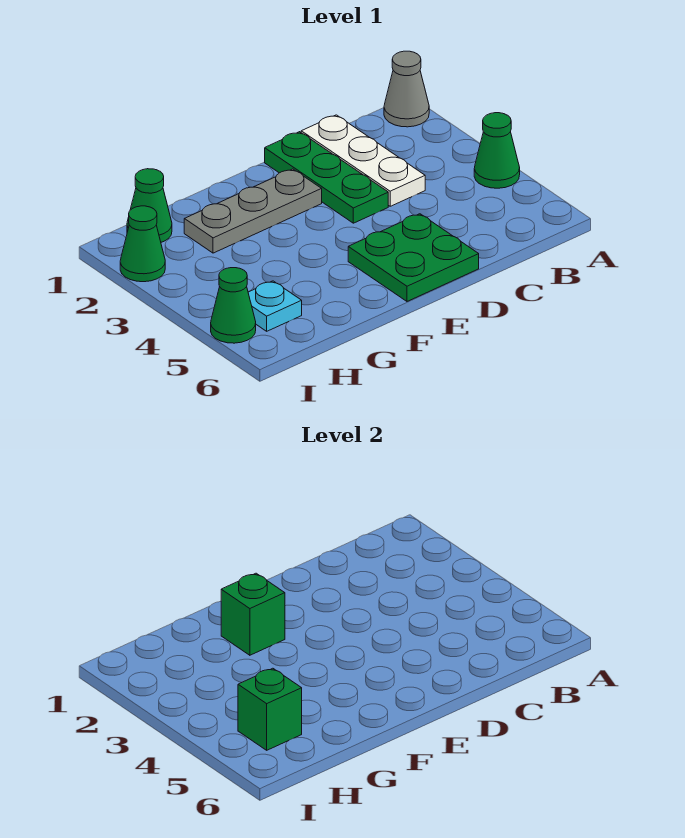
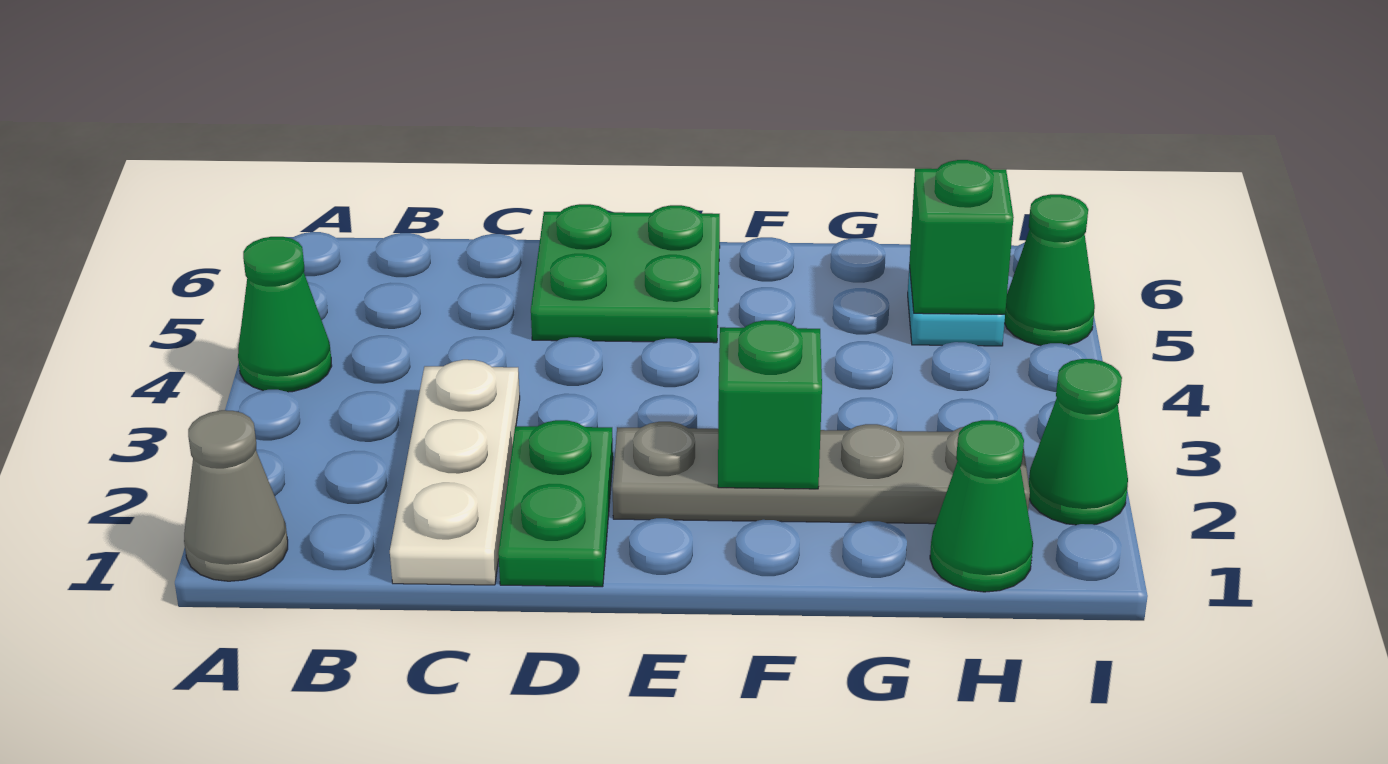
green plate D1:D3 level 1 -> green plate D1:D2 level 1
grey plate E2:G2 level 1 -> grey plate E2:H2 level 1

